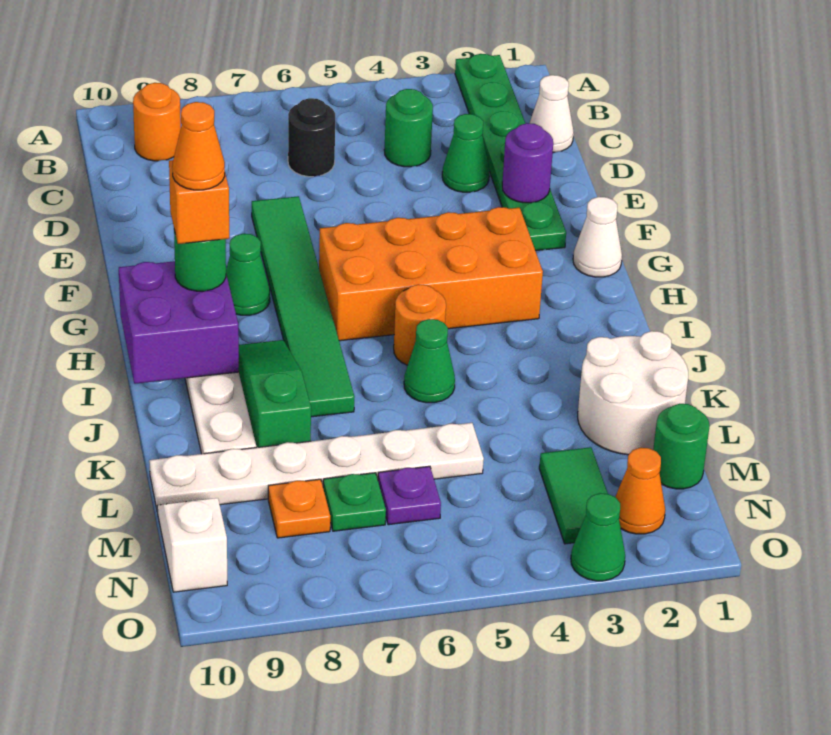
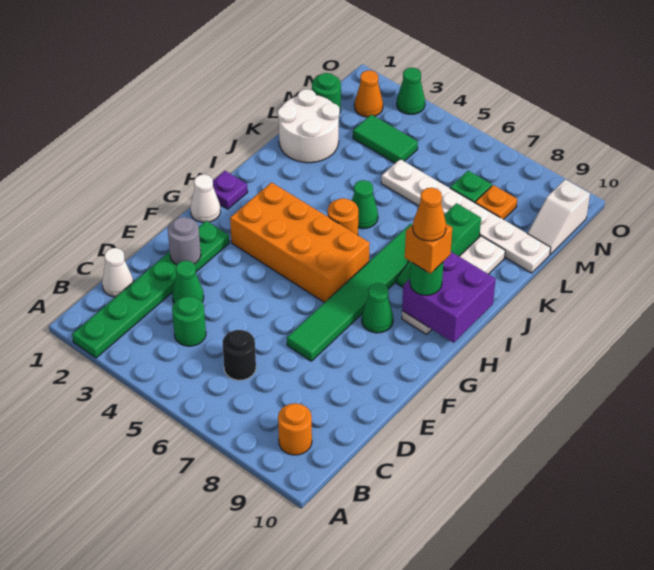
purple round brick E2 level 2 -> grey round brick E2 level 2
green tile M3:N3 level 1 -> green tile M3:M4 level 1
purple plate M6 level 1 -> purple plate H1 level 1

